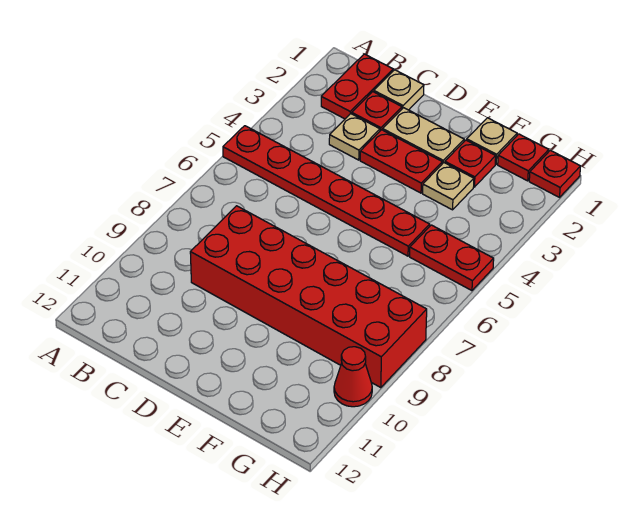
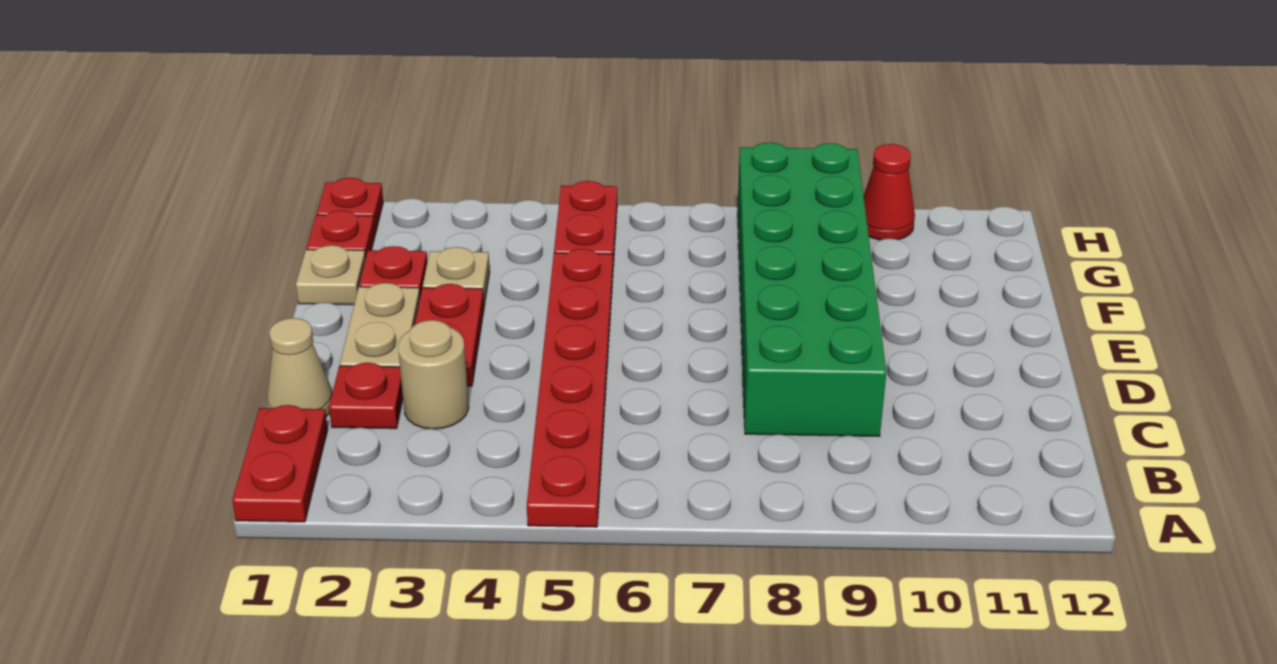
red plate B1:B2 level 1 -> red plate A1:B1 level 1
tan plate C1 level 1 -> tan cone C1 level 1
tan plate C3 level 1 -> tan round brick C3 level 1
red brick C8:H9 level 1 -> green brick C8:H9 level 1

